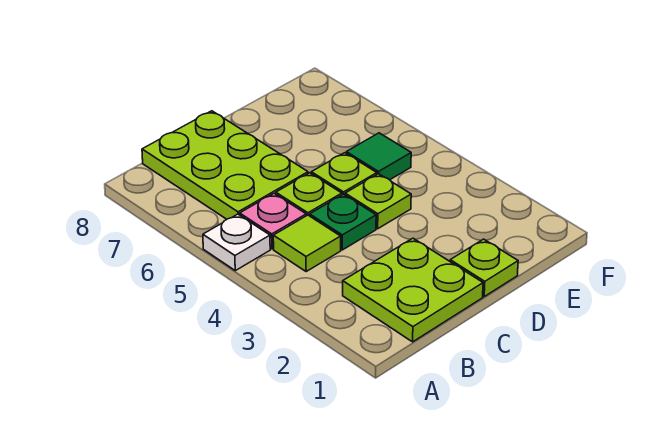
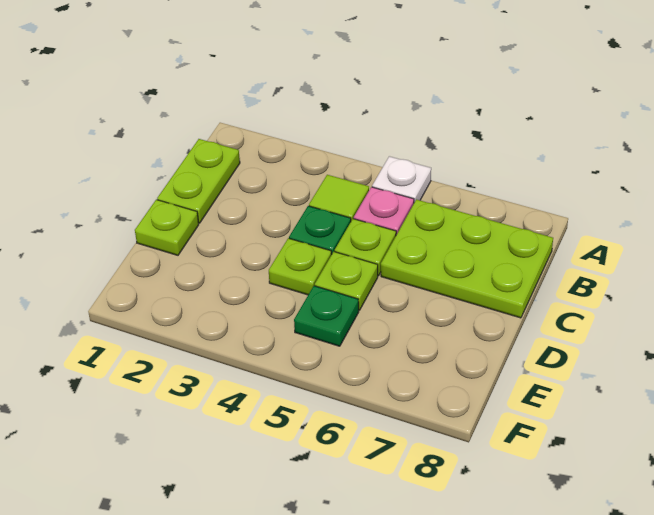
lime plate B1:C2 level 1 -> lime plate B1:C1 level 1
green tile E5 level 1 -> green plate E5 level 1

